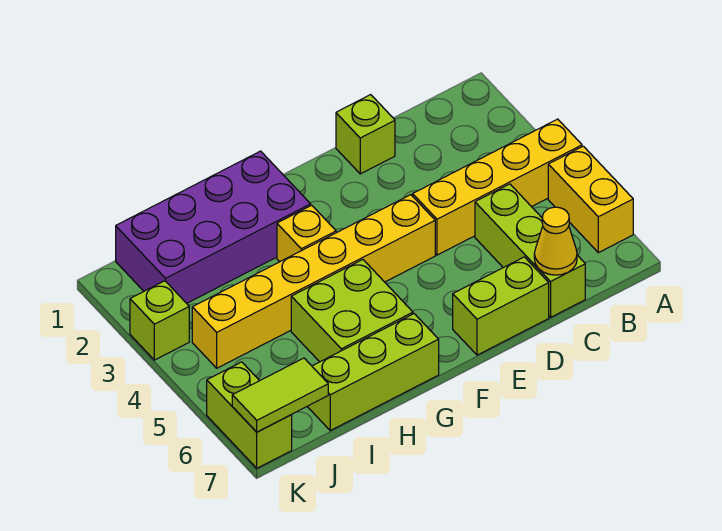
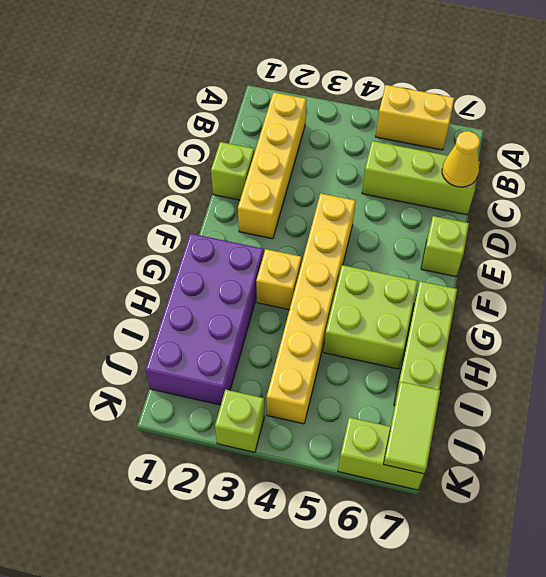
yellow brick A4:D4 level 1 -> yellow brick B2:E2 level 1
lime brick D7:E7 level 1 -> lime brick E7 level 1

